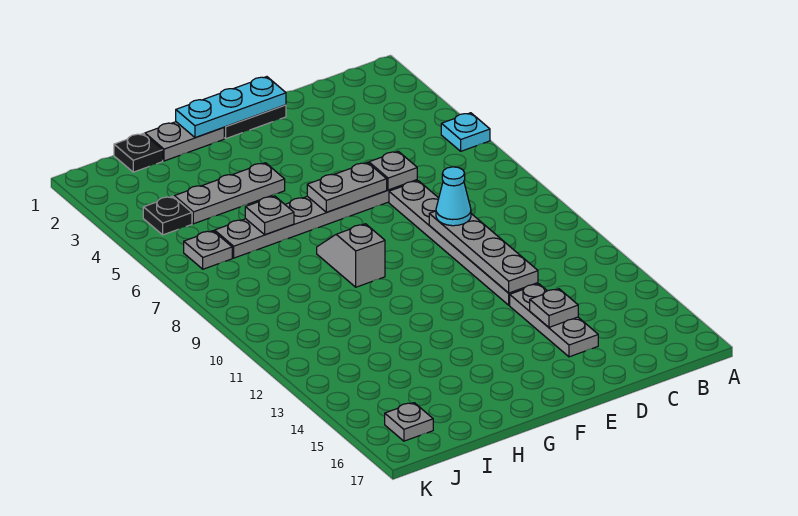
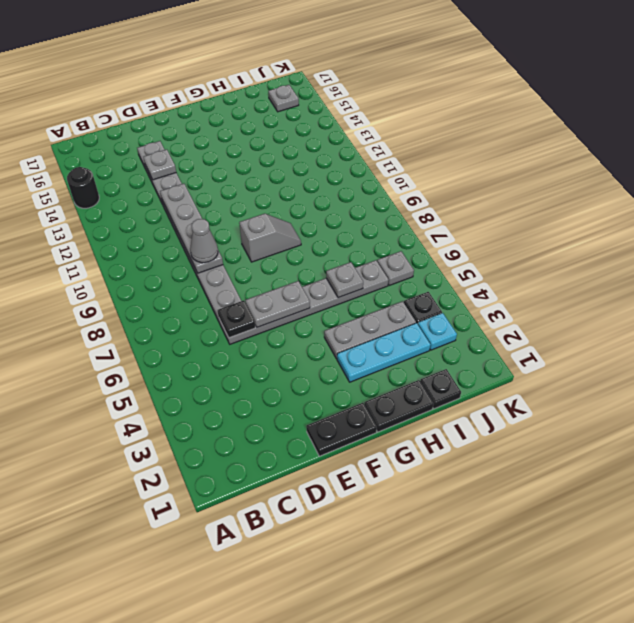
cyan plate A5 level 1 -> cyan plate J3 level 1
none -> black round brick A14 level 1
grey plate D6 level 2 -> black plate D6 level 2
cyan cone D9 level 3 -> grey cone D9 level 3
cyan plate E1:G1 level 2 -> cyan plate G3:I3 level 1
grey plate G1:H1 level 1 -> black plate G1:H1 level 1
grey slope G8:G9 level 1 top 9 -> grey slope F9:G9 level 1 top F

